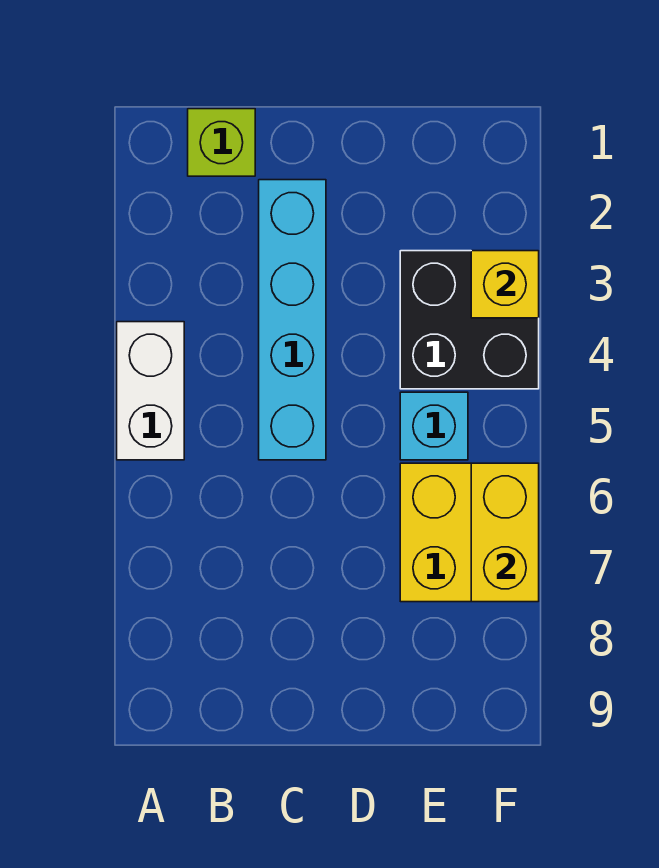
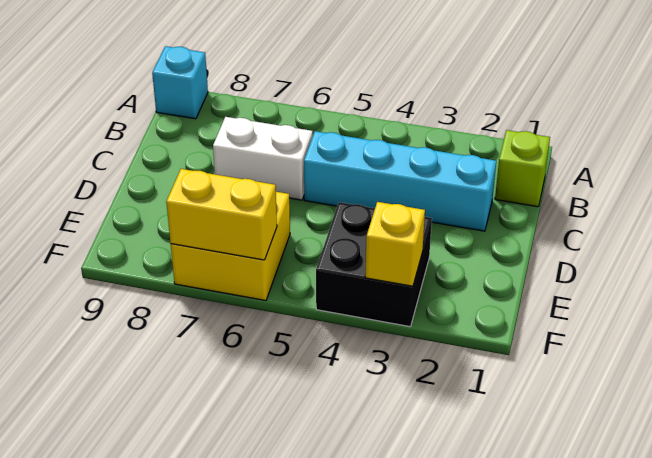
white brick A4:A5 level 1 -> white brick C6:C7 level 1
cyan brick E5 level 1 -> cyan brick A9 level 1

